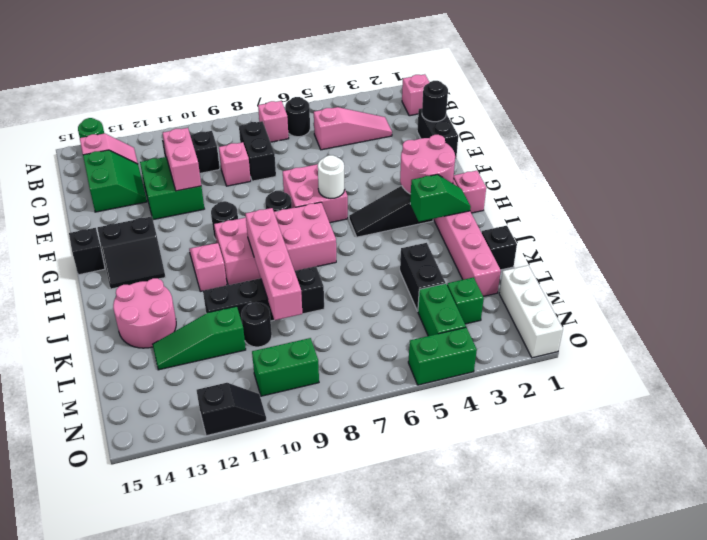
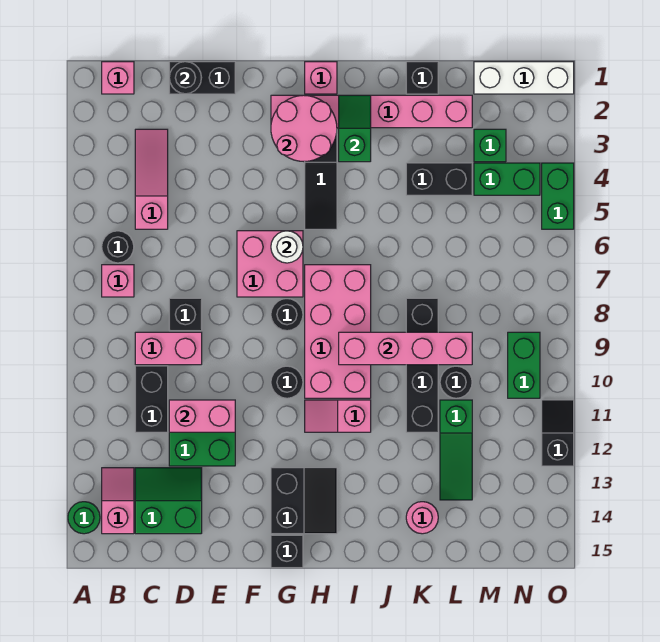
black brick C8:D8 level 1 -> black brick D8 level 1
pink brick D9 level 1 -> pink brick C9:D9 level 1
pink round brick J13:K14 level 1 -> pink round brick K14 level 1

